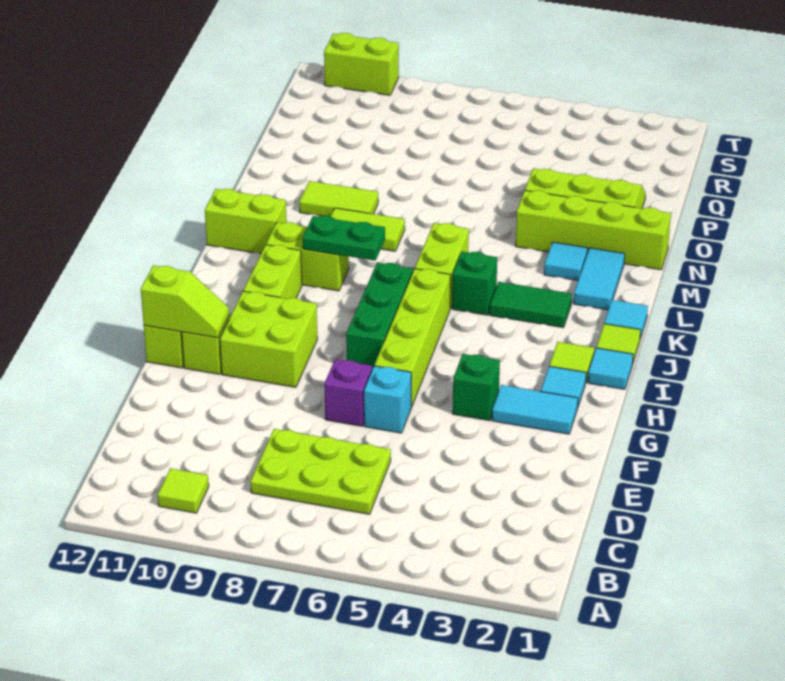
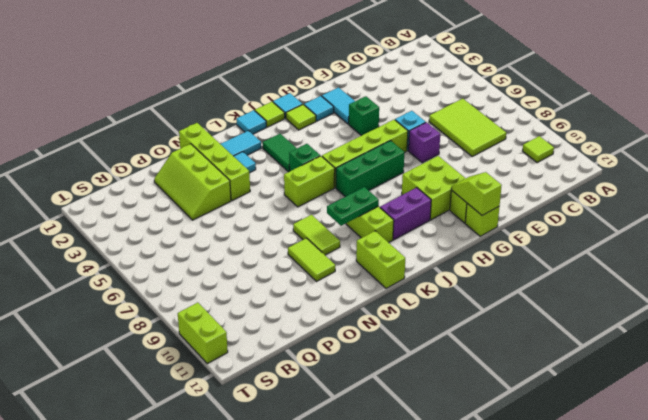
lime plate C6:D8 level 1 -> lime tile C6:D8 level 1
lime brick I10:J10 level 1 -> purple brick I10:J10 level 1
green plate K8:K9 level 2 -> green plate K9:L9 level 2

